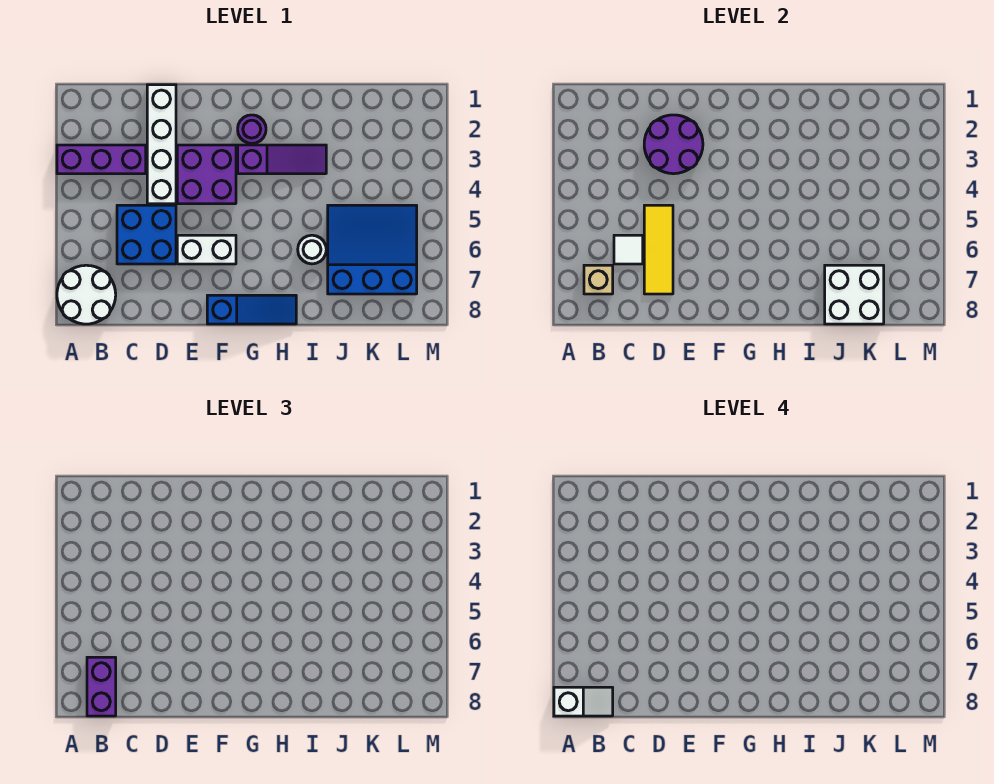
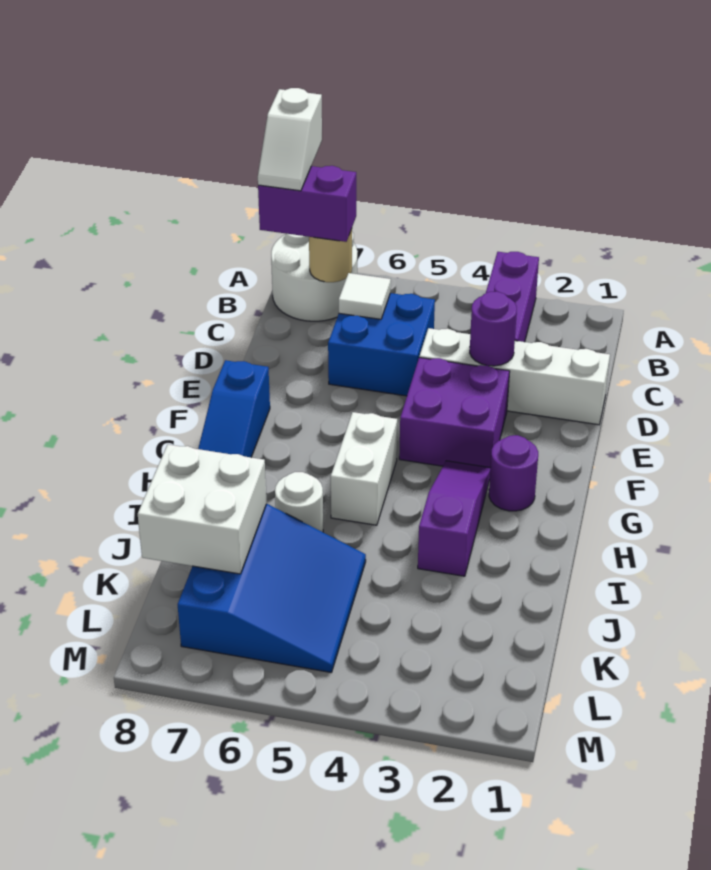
tan brick B7 level 2 -> tan round brick B7 level 2
purple round brick D2:E3 level 2 -> purple round brick D3 level 2
yellow tile D5:D7 level 2 -> none
white brick E6:F6 level 1 -> white brick G5:H5 level 1
purple slope G3:I3 level 1 top G -> purple slope G3:I3 level 1 top I

